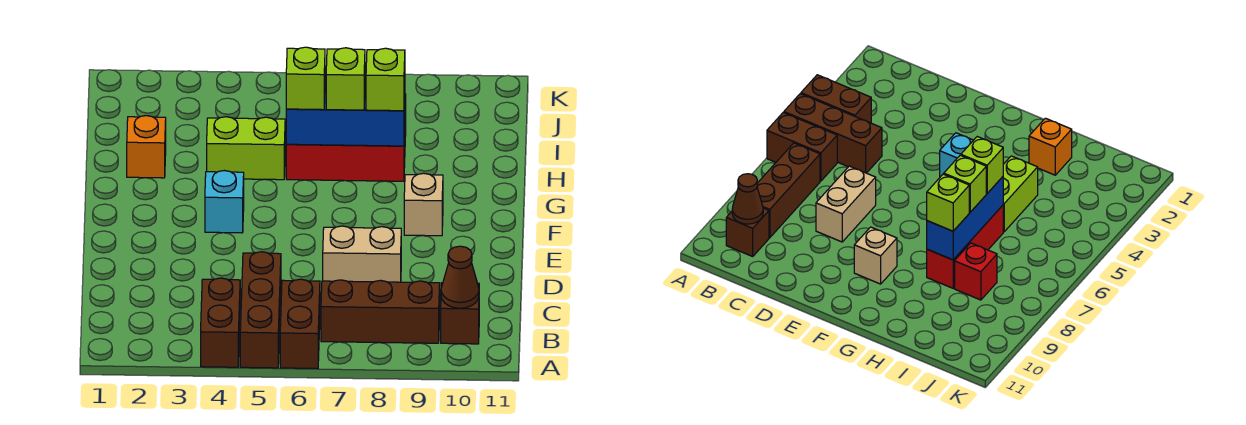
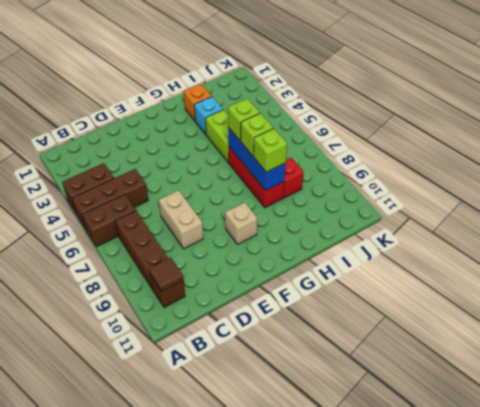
brown cone B10 level 2 -> brown tile B10 level 2
cyan brick F4 level 1 -> cyan brick H3 level 1

